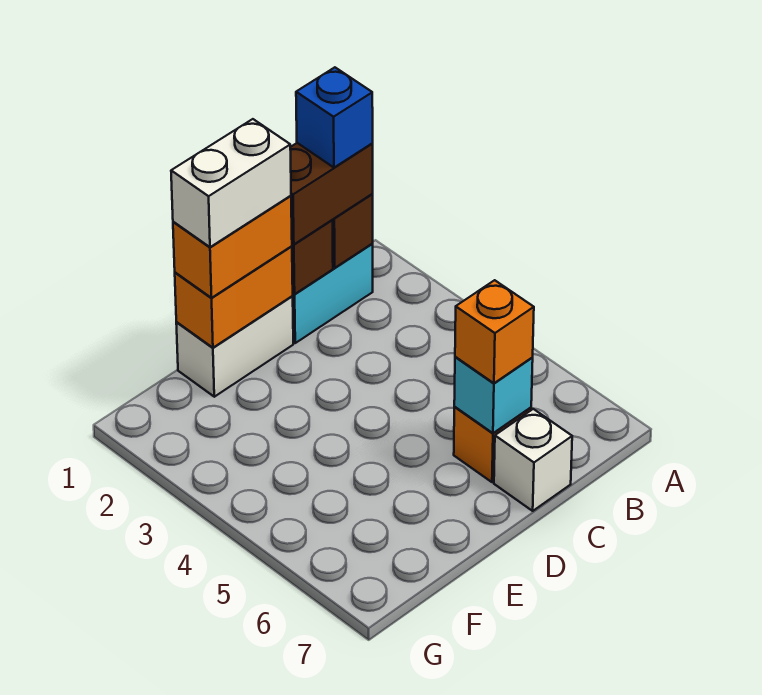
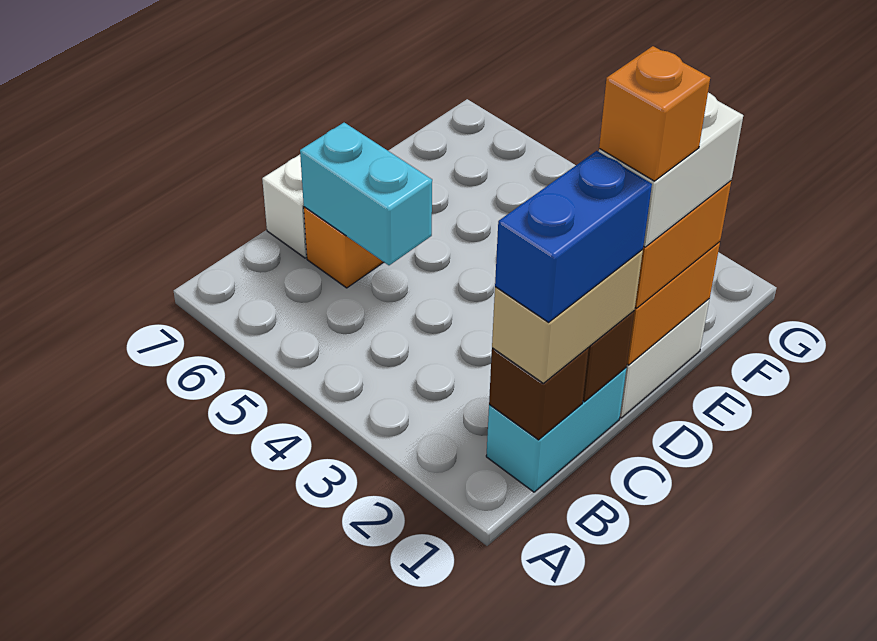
brown brick B1:C1 level 3 -> tan brick B1:C1 level 3
blue brick B1 level 4 -> blue brick B1:C1 level 4
cyan brick C6 level 2 -> cyan brick C5:C6 level 2
orange brick C6 level 3 -> orange brick D1 level 5

